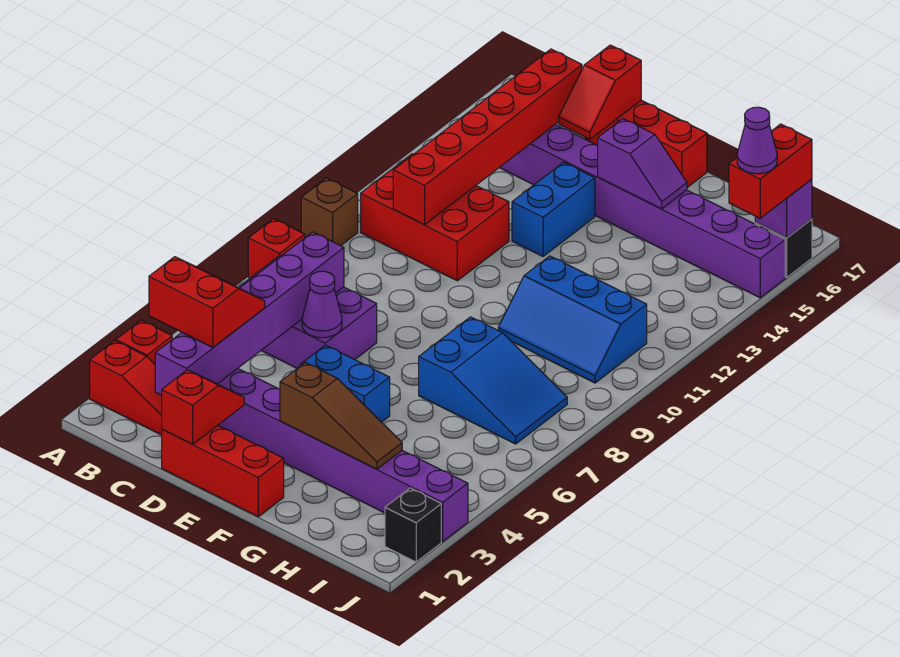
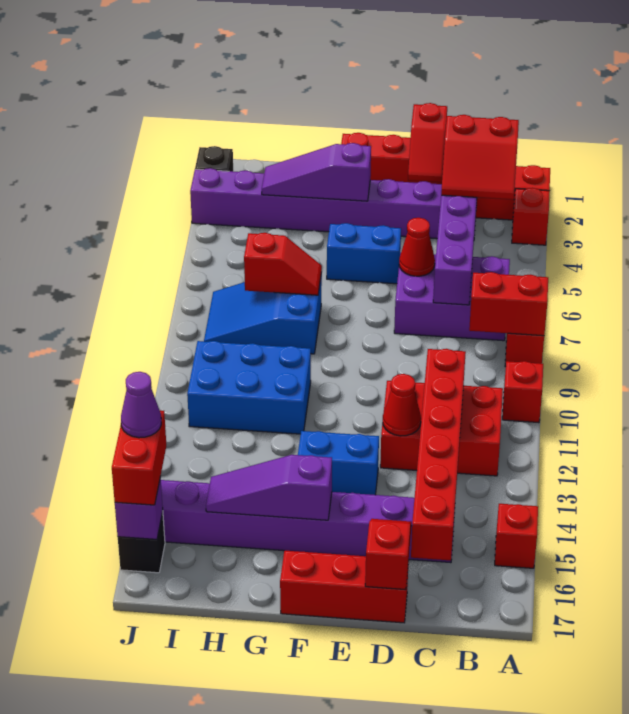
none -> red brick A8:B8 level 2
brown brick A10 level 1 -> red brick A10 level 1
none -> red brick A15 level 1
purple cone D6 level 2 -> red cone D6 level 2
none -> red cone D12 level 2
blue brick E13:E14 level 1 -> blue brick E13:F13 level 1
brown slope F3:H3 level 2 top F -> purple slope F3:H3 level 2 top F
purple slope F15:G15 level 2 top F -> purple slope F15:H15 level 2 top F
none -> red slope G7:H7 level 2 top H
blue slope G10:I11 level 1 top 11 -> blue brick G10:I11 level 1

